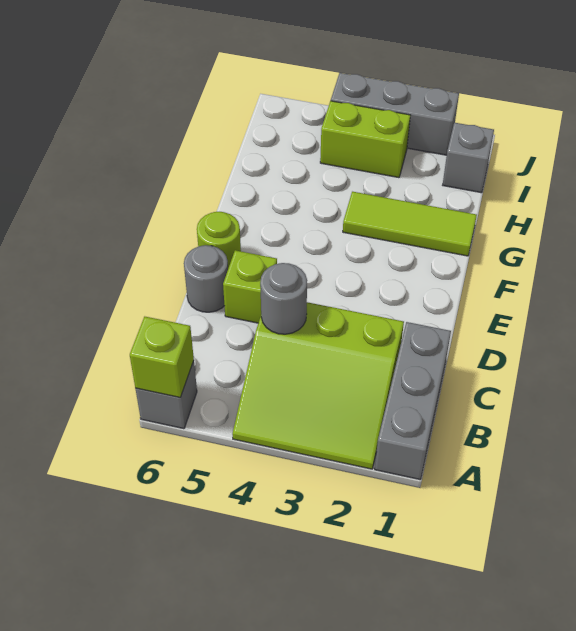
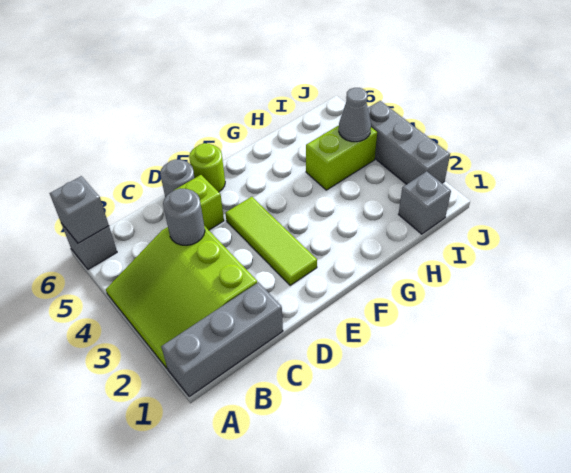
lime brick A6 level 2 -> grey brick A6 level 2
lime tile G1:G3 level 1 -> lime tile E2:E4 level 1
lime brick I3:I4 level 1 -> lime brick H4:I4 level 1
none -> grey cone I4 level 2

